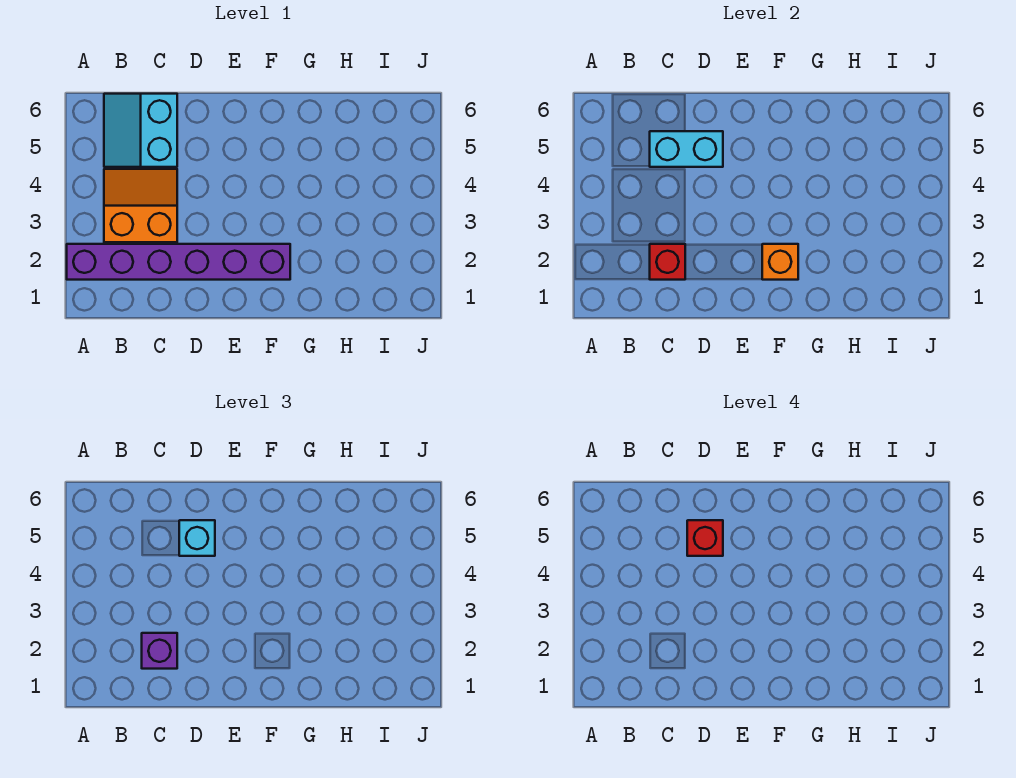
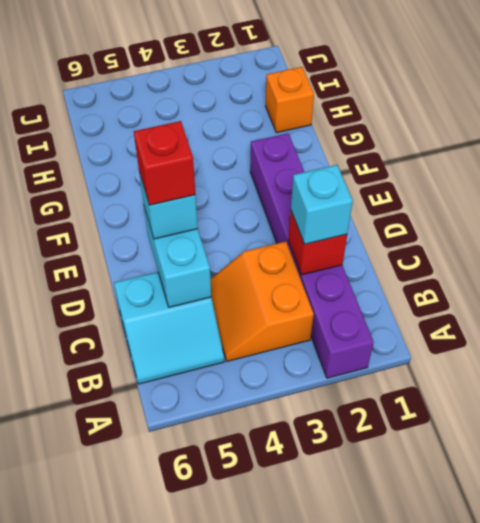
purple brick C2 level 3 -> cyan brick C2 level 3
orange brick F2 level 2 -> orange brick H1 level 1

